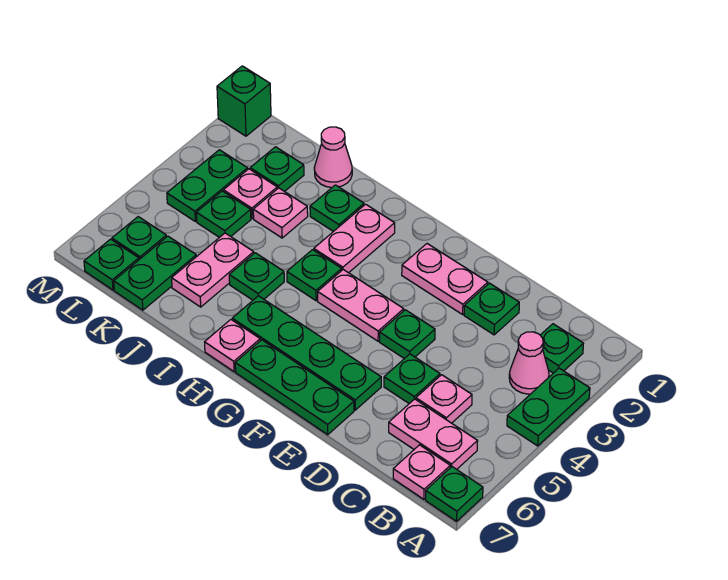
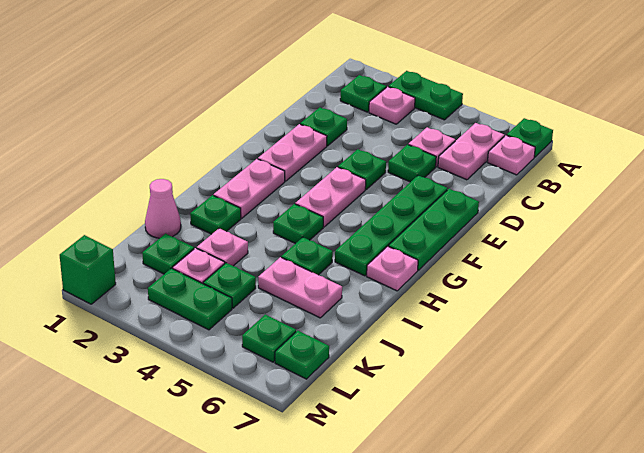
pink cone B3 level 1 -> pink plate B3 level 1
pink plate H2:H3 level 1 -> pink plate G2:H2 level 1
green plate K6:K7 level 1 -> none

